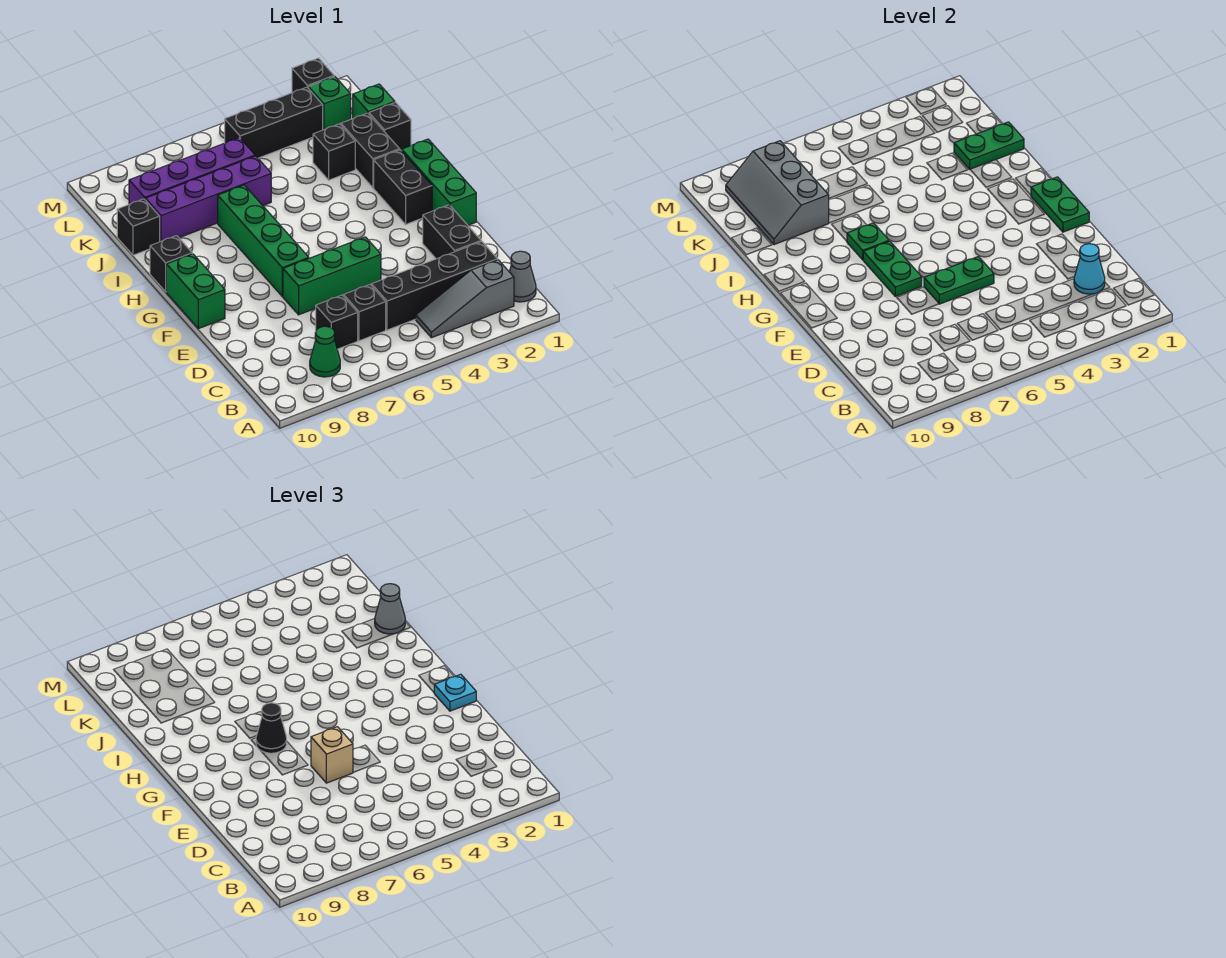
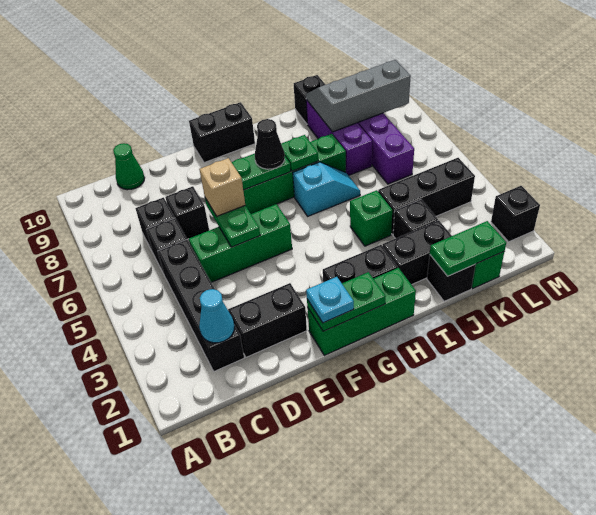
grey cone B1 level 1 -> none
grey slope B2:B4 level 1 top 2 -> none
green cone B8 level 1 -> green cone C10 level 1
green brick E5:E7 level 1 -> green brick D5:F5 level 1
green brick F10:G10 level 1 -> black brick F10:G10 level 1
none -> cyan slope H6:I6 level 1 top H
black brick H10 level 1 -> black brick D7 level 1
green plate J1:J2 level 2 -> green plate J1:K1 level 2
grey cone J1 level 3 -> none
purple brick J6:J9 level 1 -> purple brick J7:J9 level 1
green brick L2 level 1 -> green brick I4 level 1
black brick L3:L5 level 1 -> black brick J4:L4 level 1

